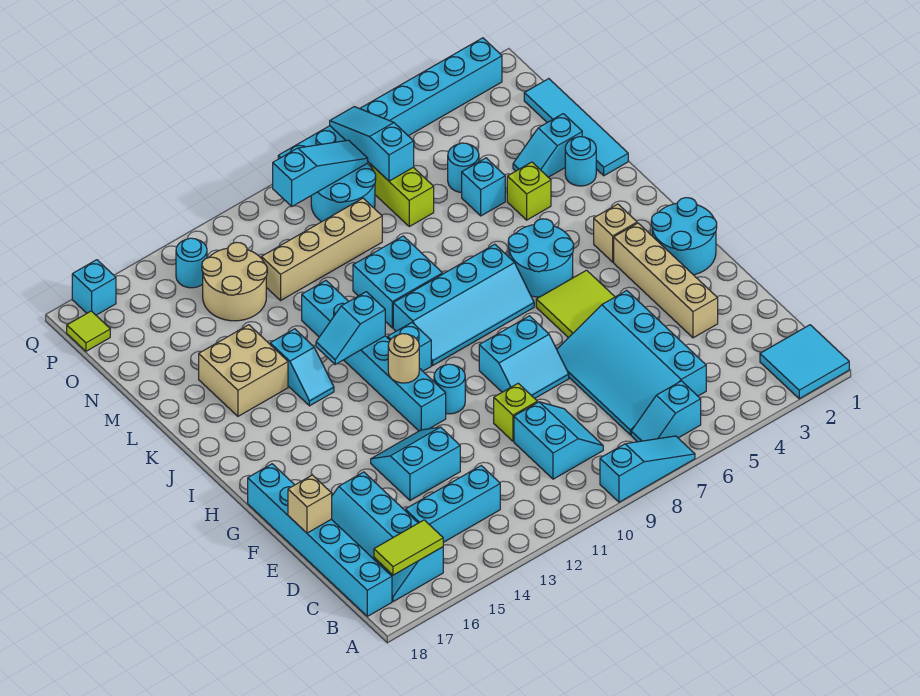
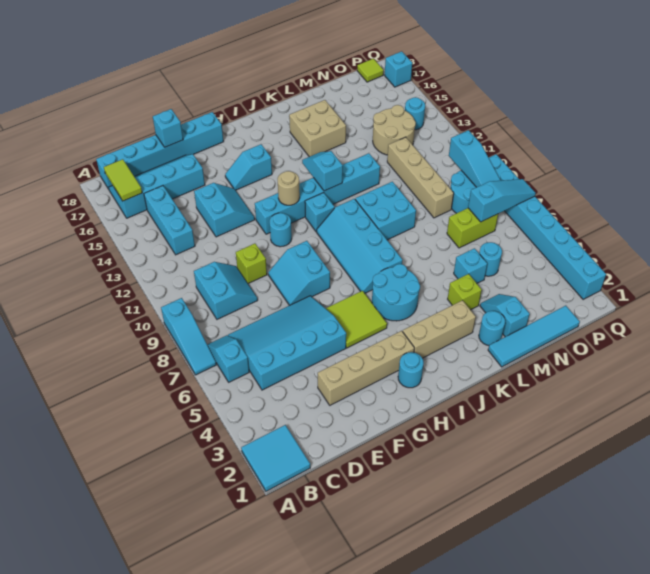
cyan slope C9:D10 level 1 top 10 -> cyan slope C9:D10 level 1 top C
tan brick E18 level 2 -> cyan brick E18 level 2
cyan round brick G1:H2 level 1 -> cyan round brick H2 level 1
tan brick I3 level 1 -> tan brick I3:K3 level 1
cyan slope J14:K14 level 1 top K -> cyan slope G15:H15 level 1 top H

